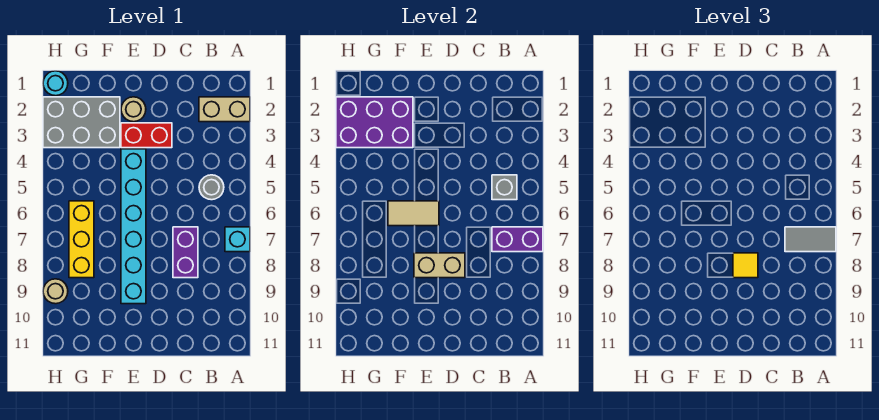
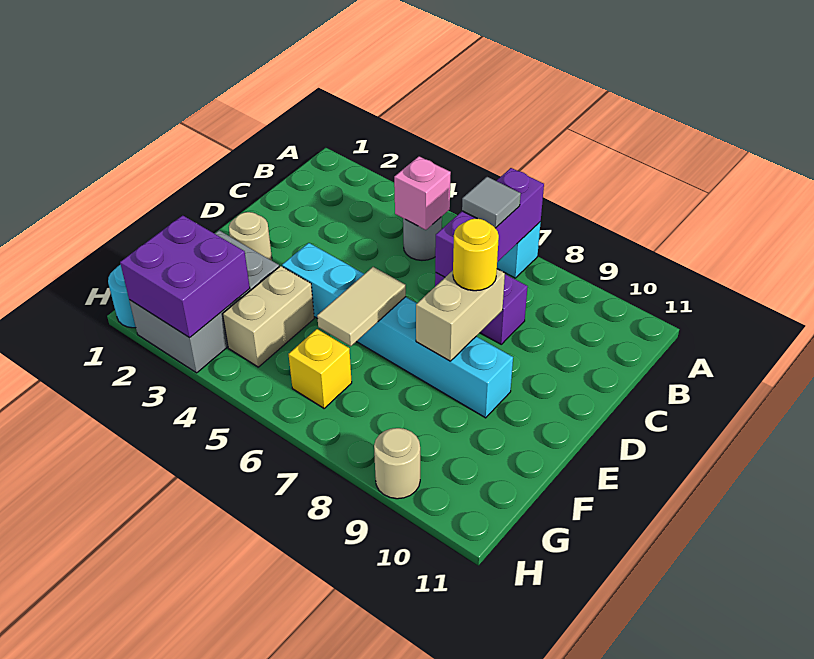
tan brick A2:B2 level 1 -> tan brick F4:G4 level 1
purple brick A7:B7 level 2 -> purple brick A7:C7 level 2
grey tile A7:B7 level 3 -> grey tile B7 level 3
grey brick B5 level 2 -> pink brick B5 level 2
red brick D3:E3 level 1 -> none
yellow tile D8 level 3 -> yellow round brick D8 level 3
purple brick F2:H3 level 2 -> purple brick G2:H3 level 2
yellow brick G6:G8 level 1 -> yellow brick G6 level 1

